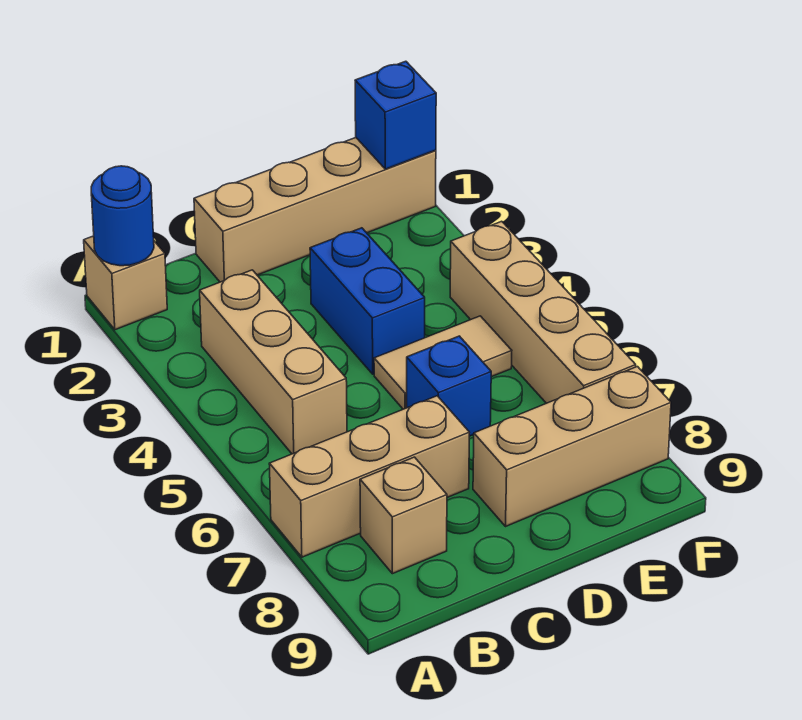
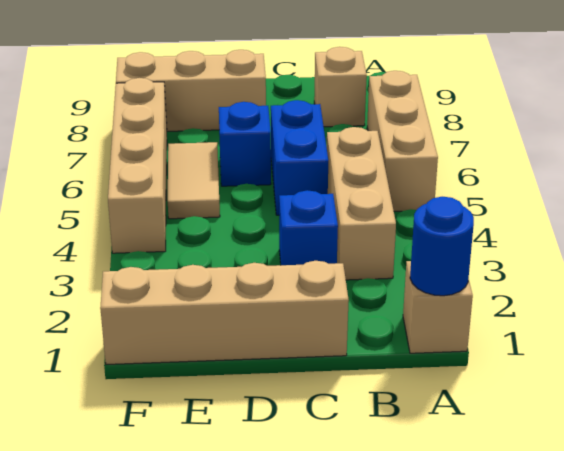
tan brick A7:C7 level 1 -> tan brick A5:A7 level 1
blue brick D3:D4 level 1 -> blue brick C5:C6 level 1
tan tile D5:E5 level 1 -> tan tile E5:E6 level 1
blue brick F1 level 2 -> blue brick C3 level 1

